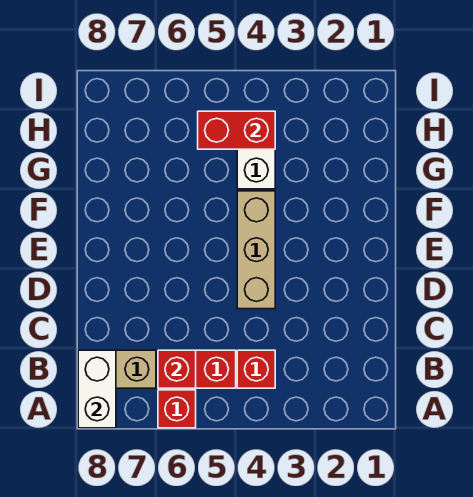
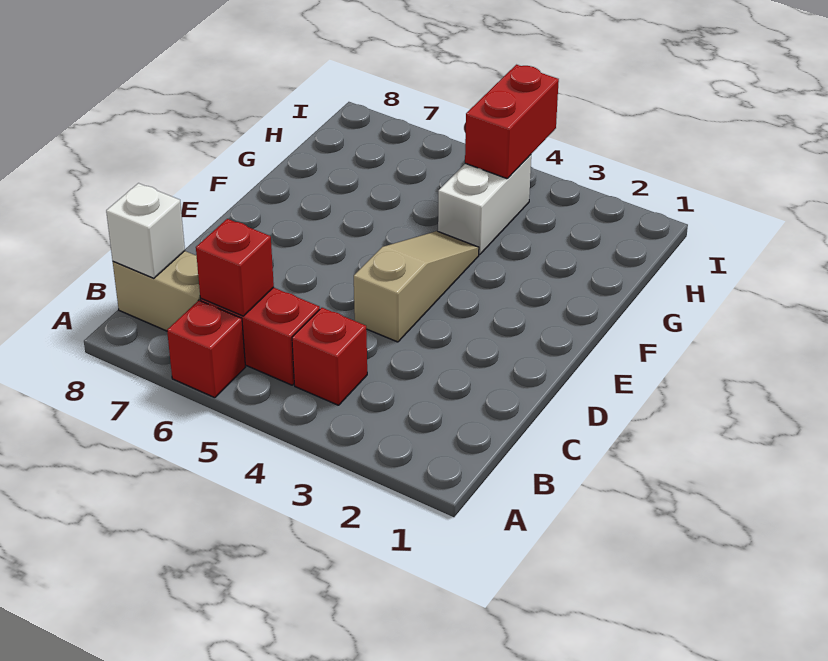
white brick A8:B8 level 2 -> white brick B8 level 2
tan brick D4:F4 level 1 -> tan slope D4:F4 level 1 top D
red brick H4:H5 level 2 -> red brick H4:I4 level 2

